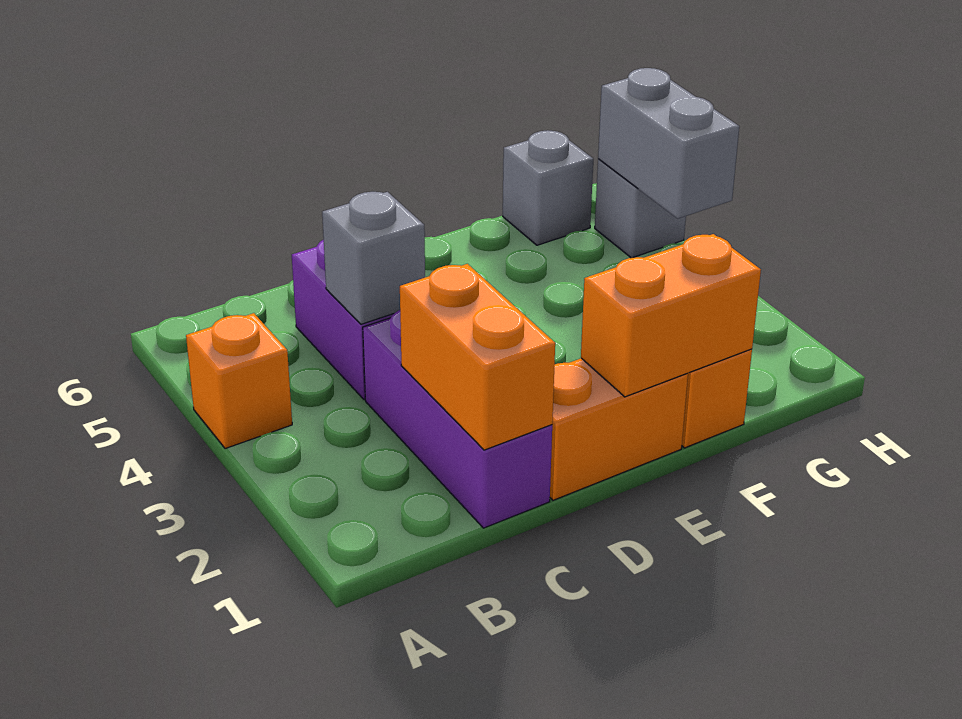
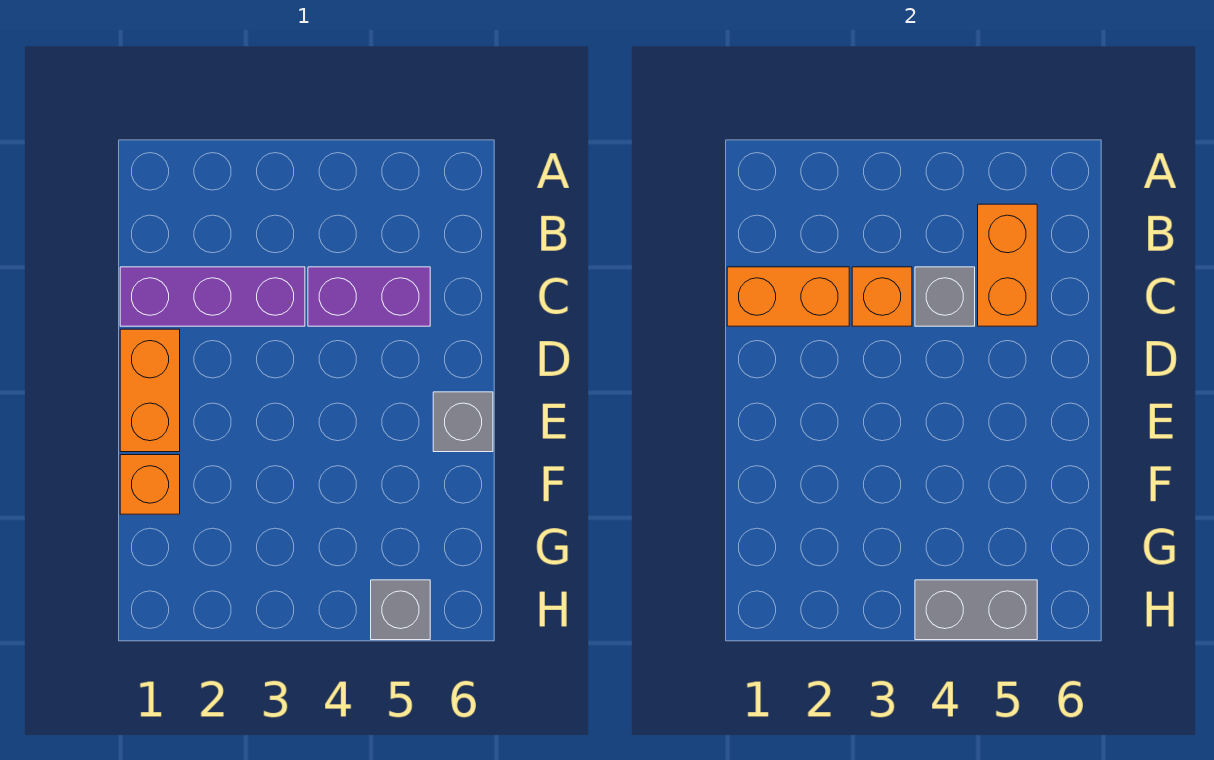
orange brick A4 level 1 -> orange brick C3 level 2
orange brick E1:F1 level 2 -> orange brick B5:C5 level 2
grey brick G6 level 1 -> grey brick E6 level 1

